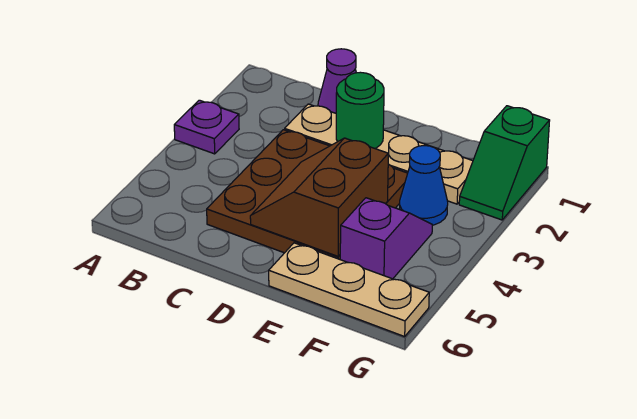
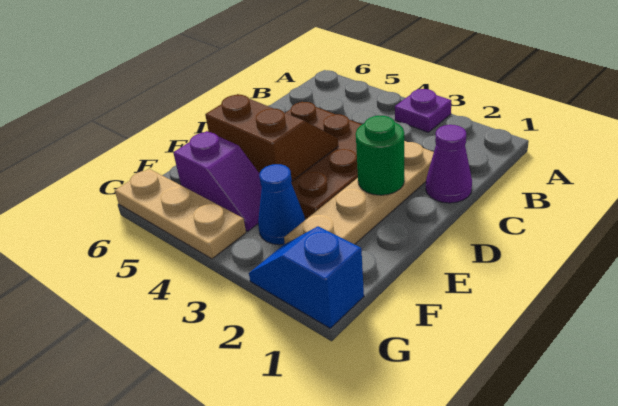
tan plate E6:G6 level 1 -> tan plate G4:G6 level 1
green slope G1:G2 level 1 top 1 -> blue slope G1:G2 level 1 top 1

